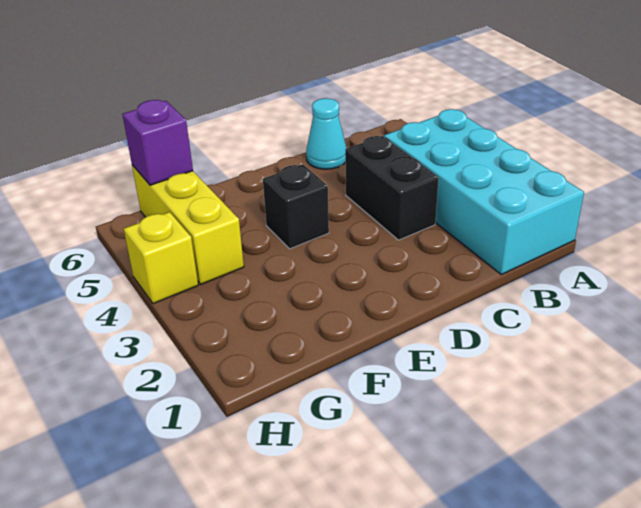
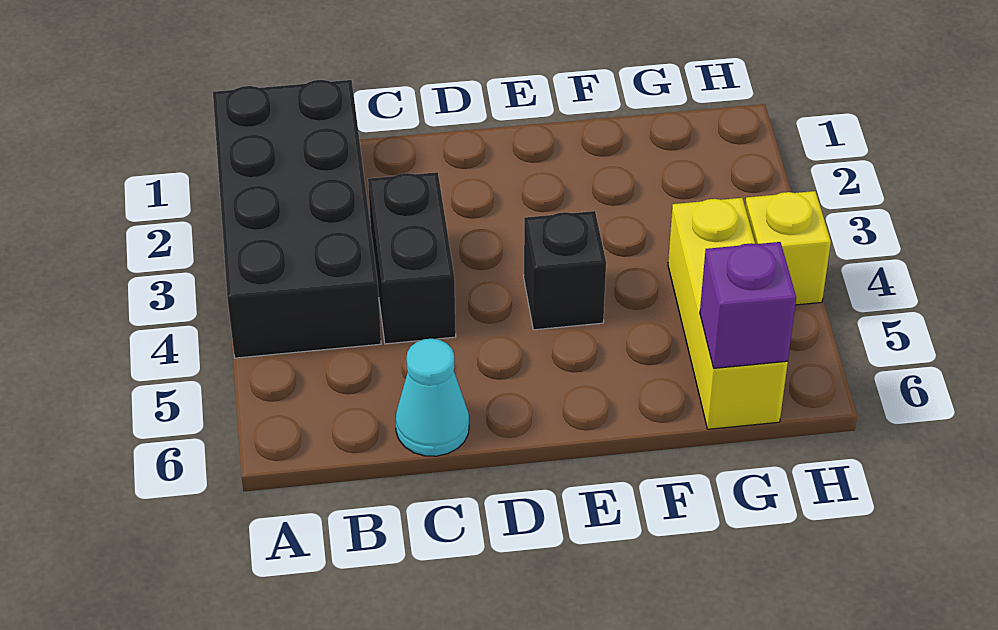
cyan brick A1:B4 level 1 -> black brick A1:B4 level 1

